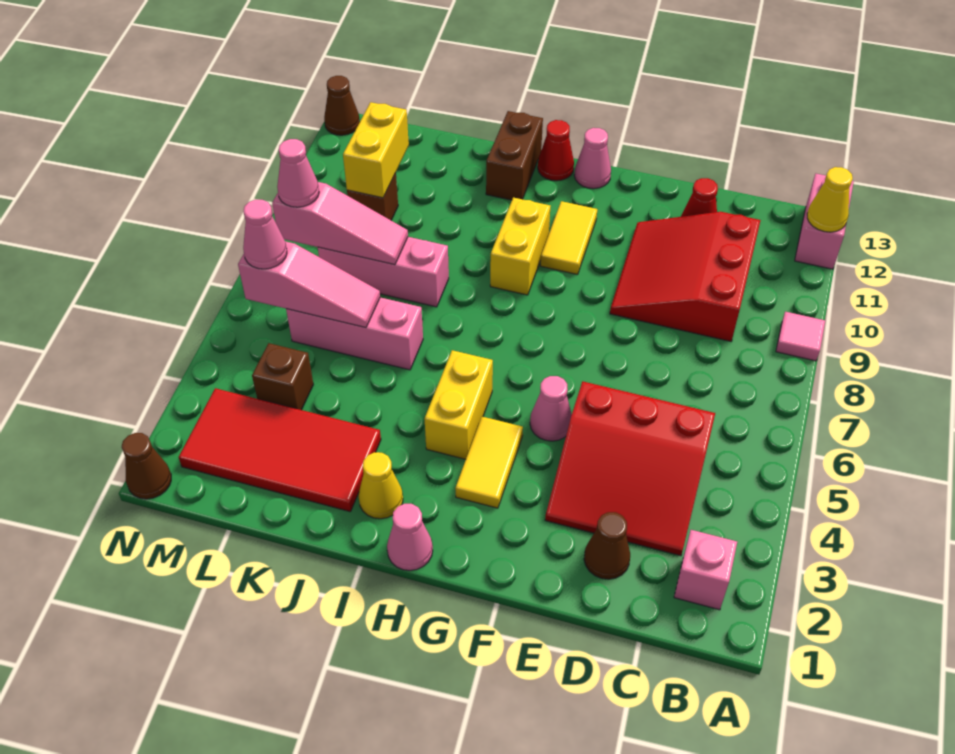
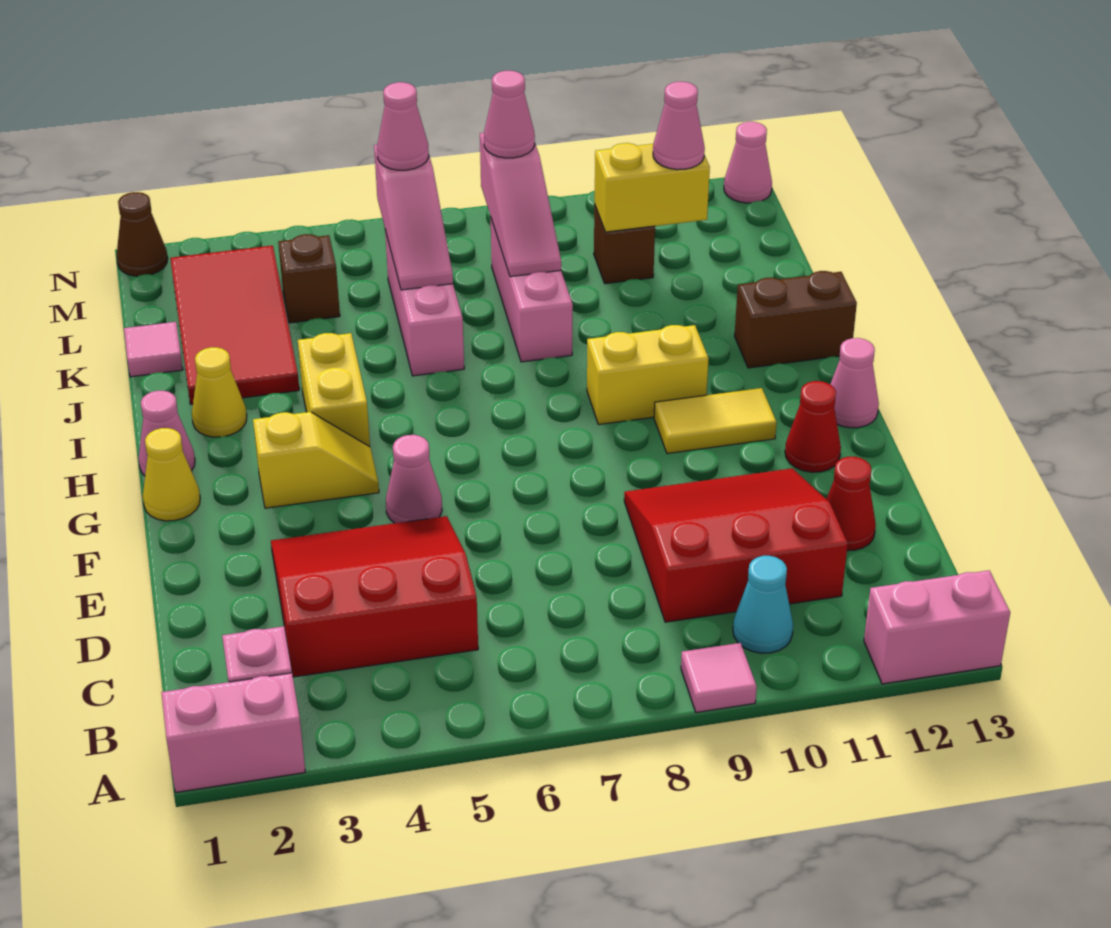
none -> pink brick A1:A2 level 1
yellow cone A12 level 2 -> yellow cone G1 level 1
none -> cyan cone B10 level 1
red slope C3:E5 level 1 top 5 -> red slope C3:E5 level 1 top C
brown cone D2 level 1 -> none
yellow tile G3:G4 level 1 -> yellow slope G3:G4 level 1 top 3
yellow brick H4:H5 level 1 -> yellow brick H4:I4 level 1
red cone H13 level 1 -> red cone F12 level 1
none -> pink tile K1 level 1
none -> pink cone L11 level 3
brown cone N13 level 1 -> pink cone N13 level 1

